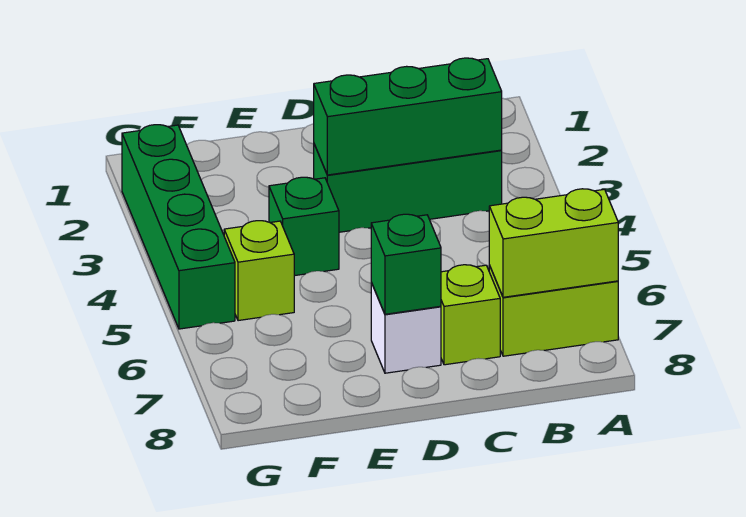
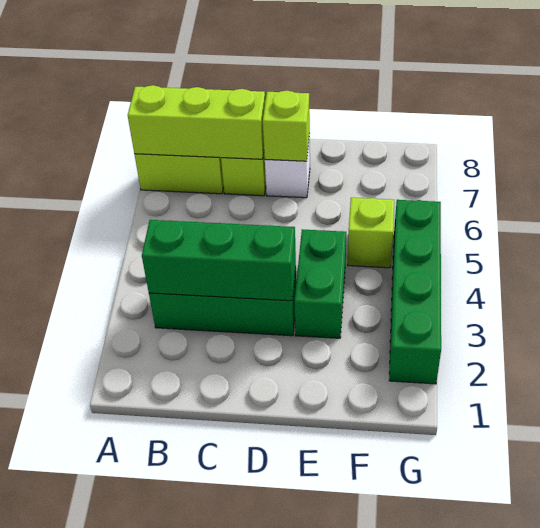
lime brick A7:B7 level 2 -> lime brick A7:C7 level 2
green brick D7 level 2 -> lime brick D7 level 2
green brick E4 level 1 -> green brick E3:E4 level 1

